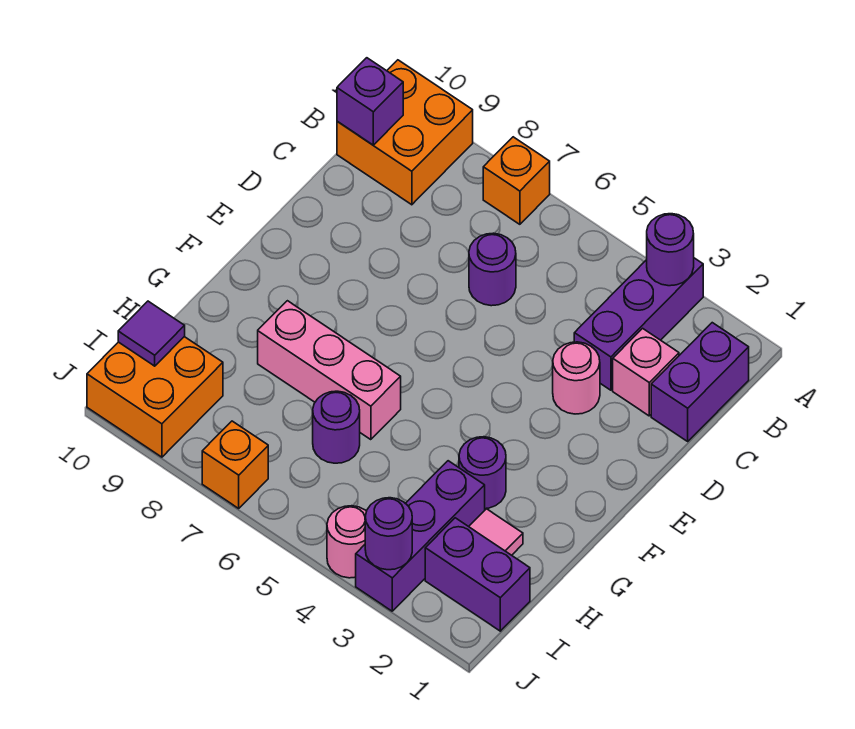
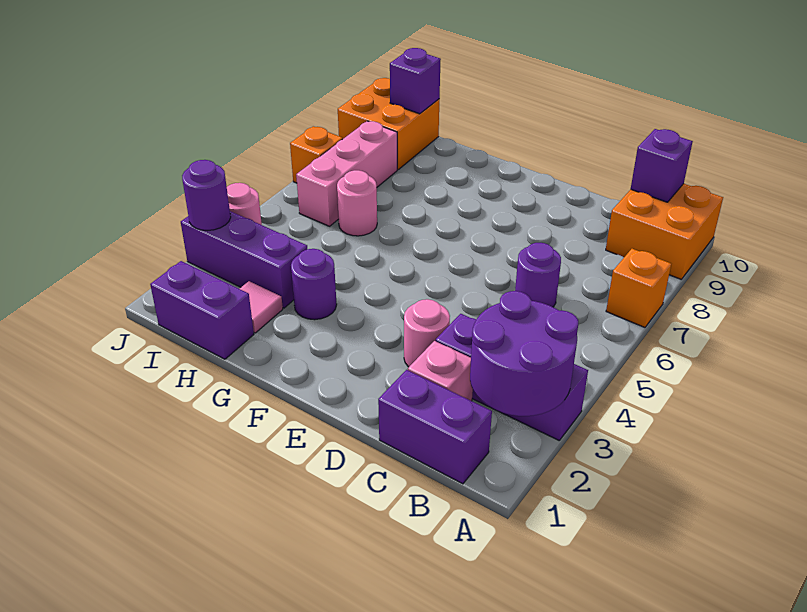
purple round brick A3 level 2 -> purple round brick A2:B3 level 2
pink brick G6:G8 level 1 -> pink brick I6:I8 level 1
purple round brick H6 level 1 -> pink round brick H6 level 1
purple brick I1:I2 level 1 -> purple brick H1:I1 level 1
purple tile I10 level 2 -> purple brick I10 level 2

